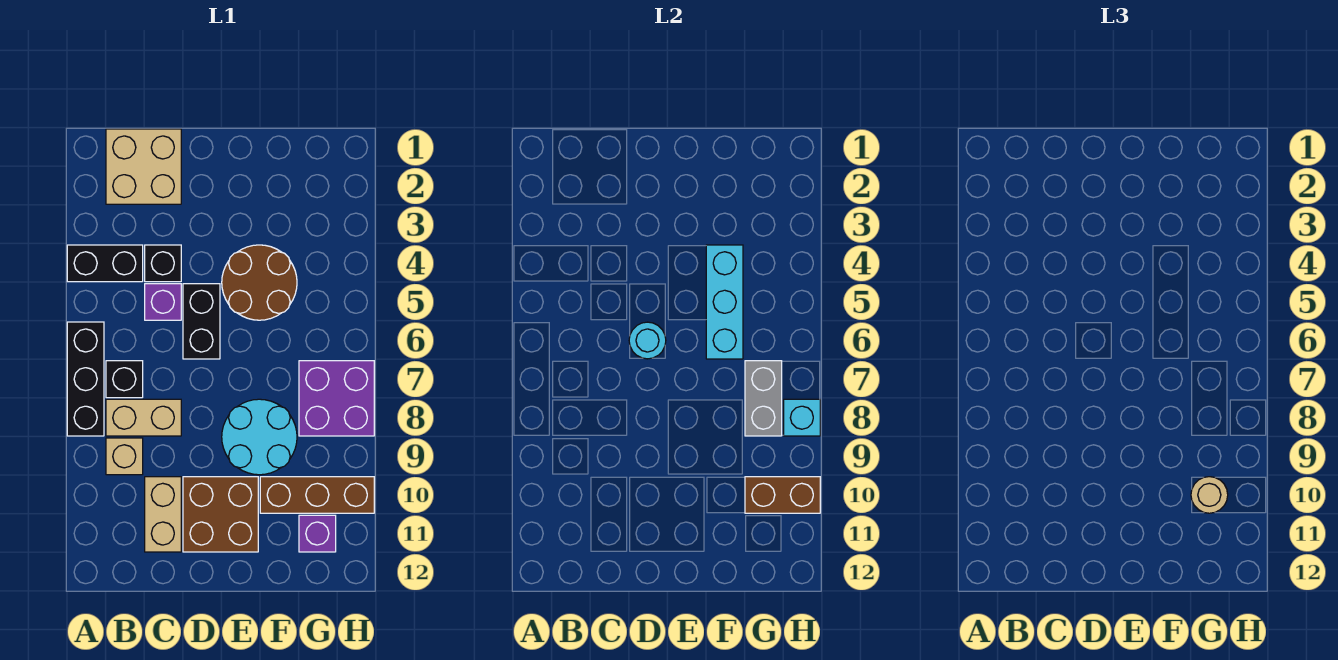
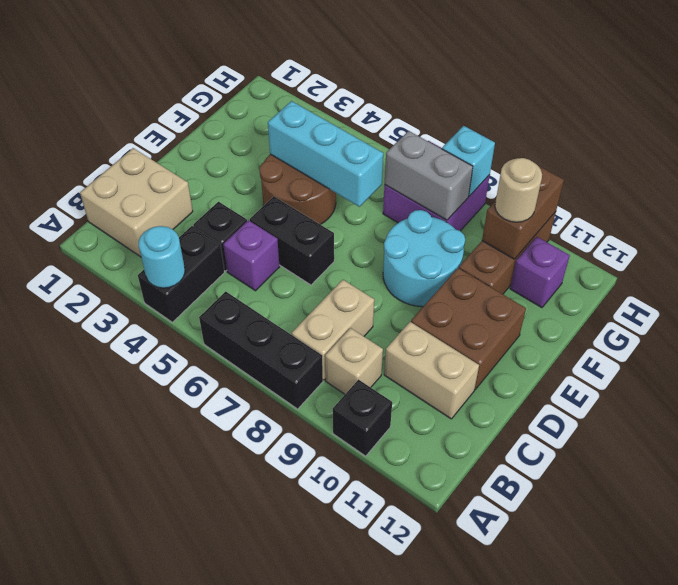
black brick B7 level 1 -> black brick A10 level 1
cyan round brick D6 level 2 -> cyan round brick A4 level 2

